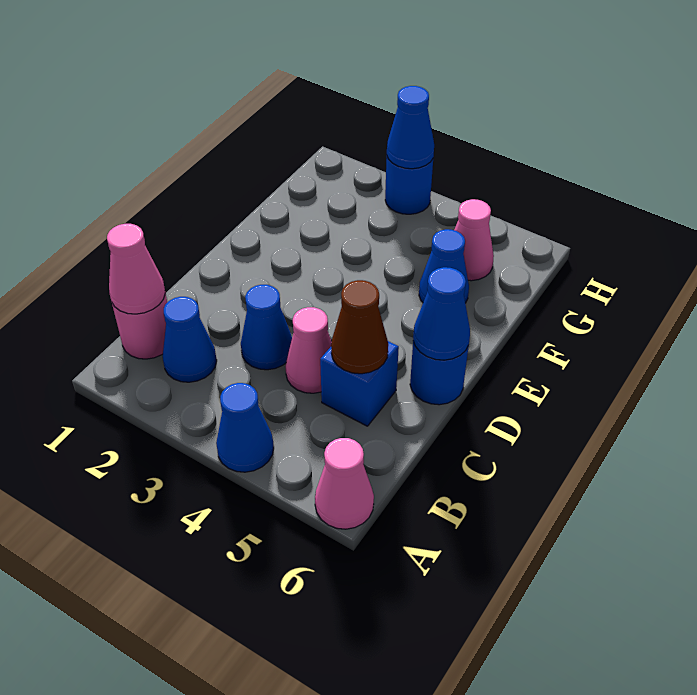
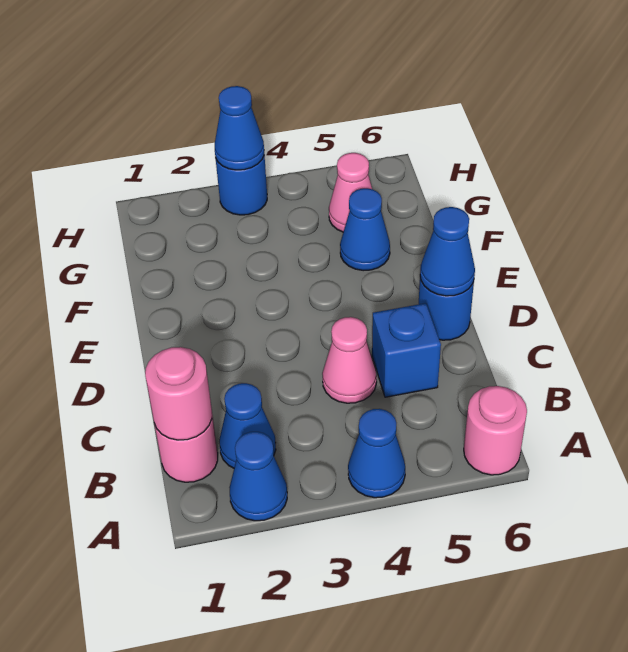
pink cone A6 level 1 -> pink round brick A6 level 1
pink cone B1 level 2 -> pink round brick B1 level 2
blue cone C3 level 1 -> blue cone A2 level 1
brown cone C5 level 2 -> none

